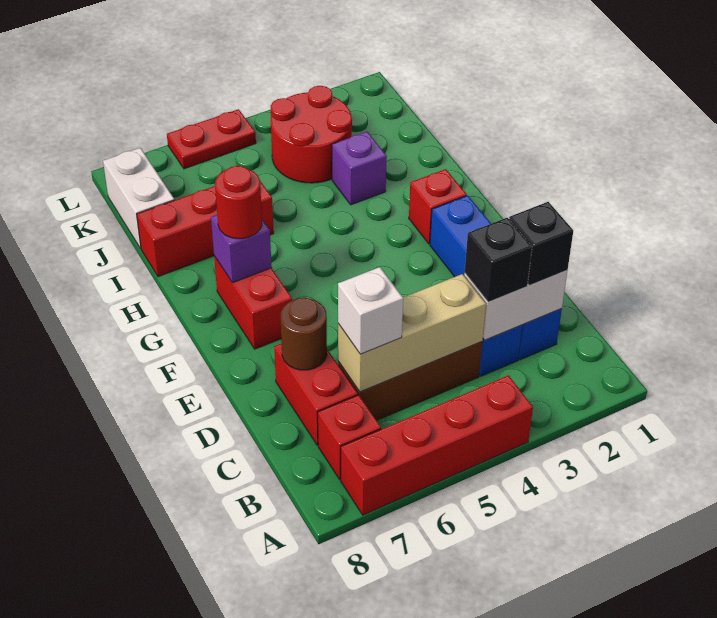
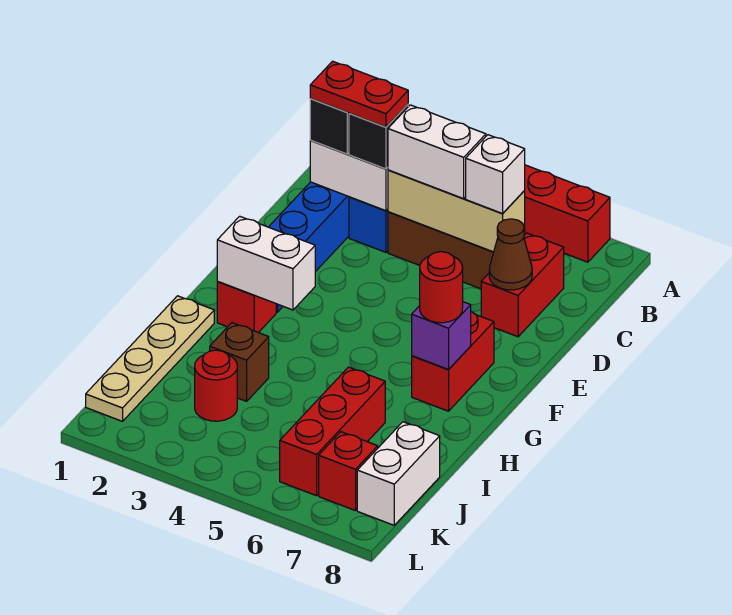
red brick B7 level 1 -> red brick K7 level 1
none -> white brick C4:C5 level 3
brown round brick D7 level 2 -> brown cone D7 level 2
none -> white brick G2:G3 level 2
none -> tan plate H1:K1 level 1
purple brick I3 level 1 -> brown brick I3 level 1
red brick I6:I8 level 1 -> red brick I6:K6 level 1
red round brick J3:K4 level 1 -> red round brick J3 level 1
red plate L5:L6 level 1 -> red plate C2:C3 level 4

